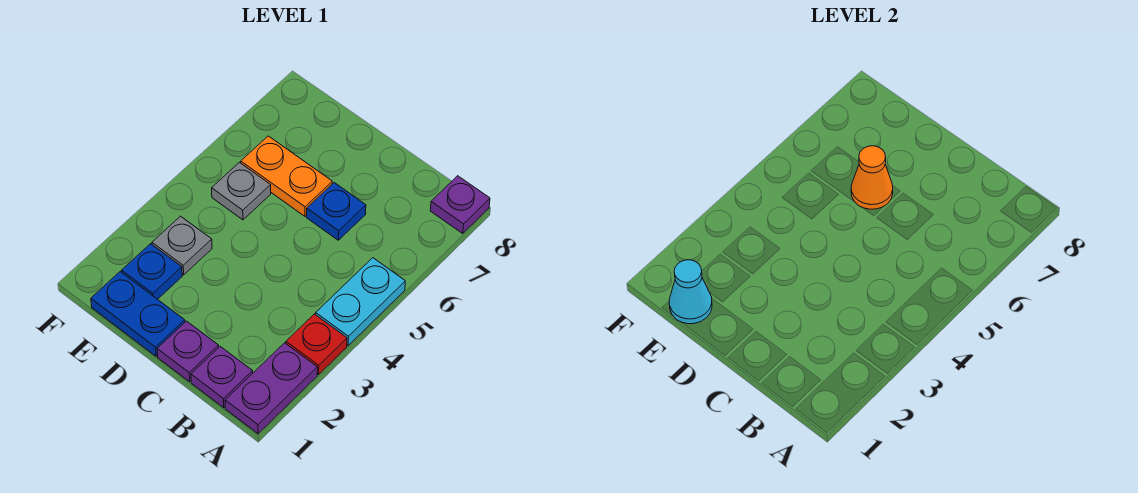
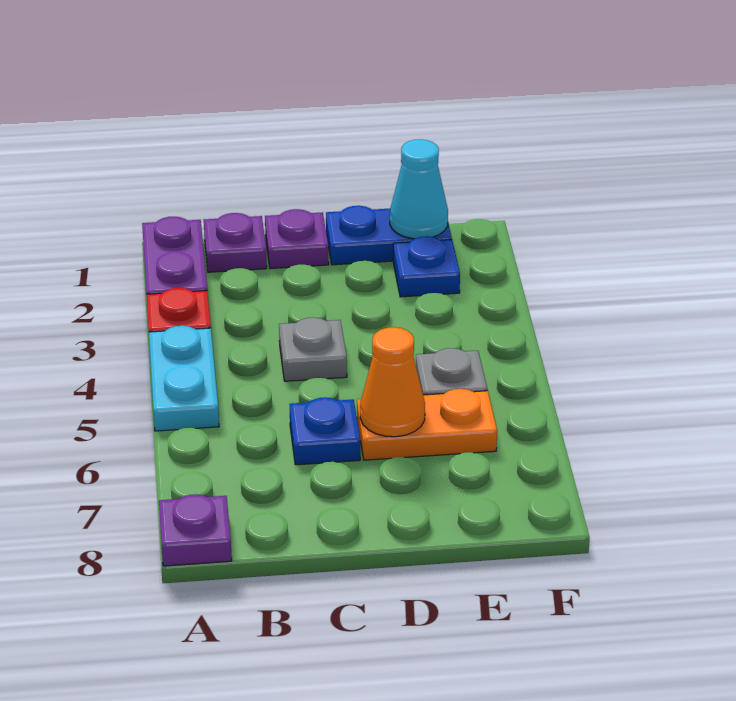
grey plate E3 level 1 -> grey plate C4 level 1

